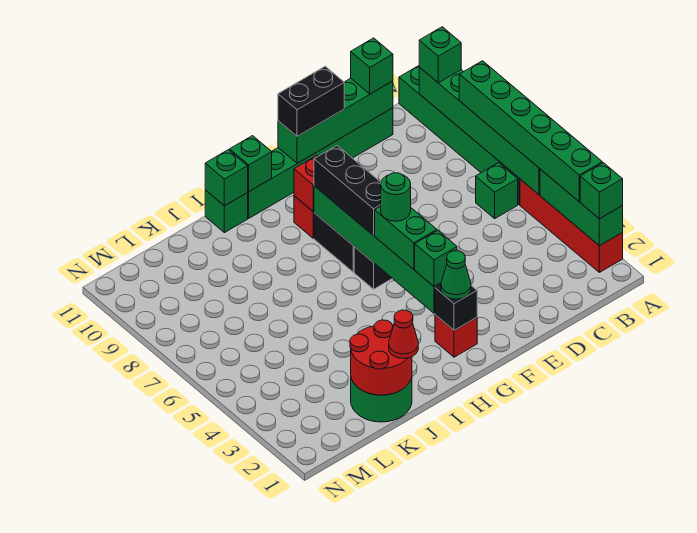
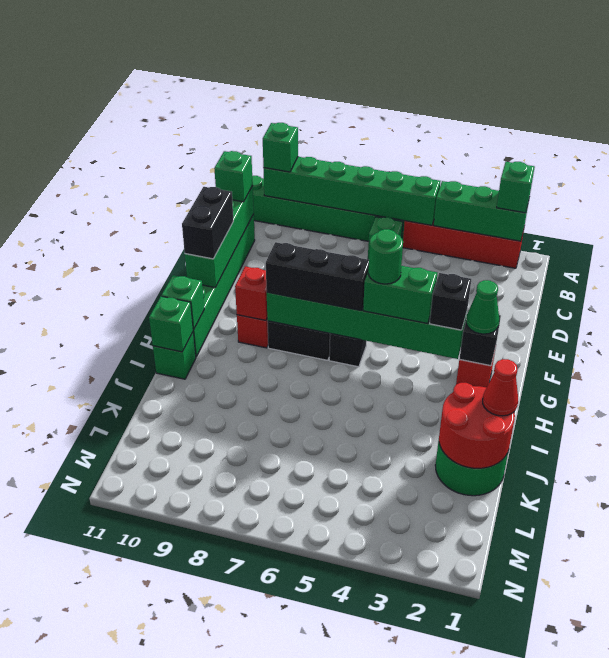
green brick A3:A8 level 3 -> none
green brick G3 level 3 -> black brick G3 level 3

